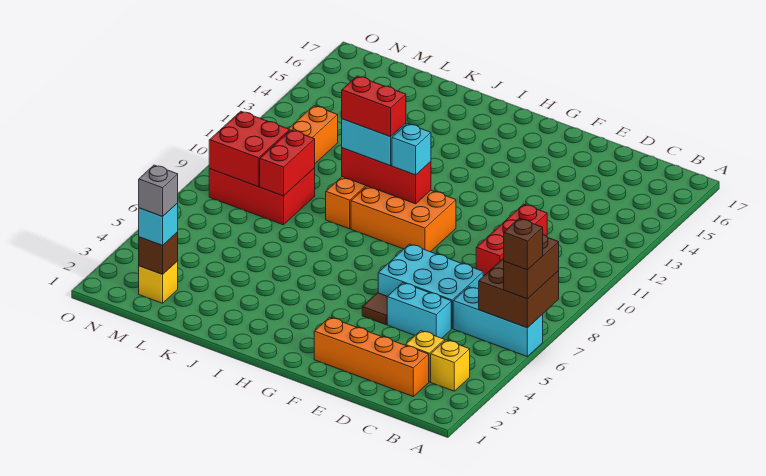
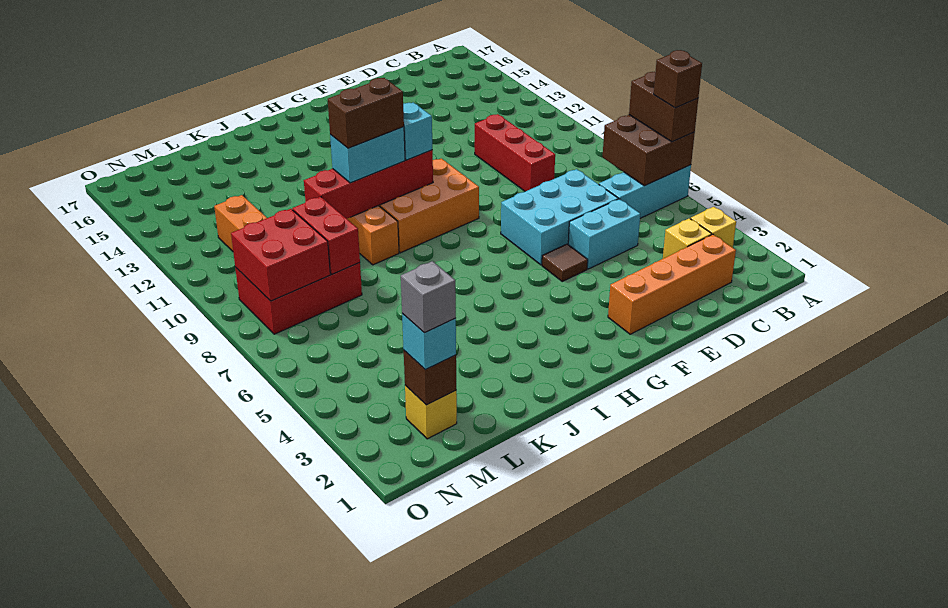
red brick H10:J10 level 2 -> red brick H10:K10 level 2
red brick I10:J10 level 4 -> brown brick I10:J10 level 4

